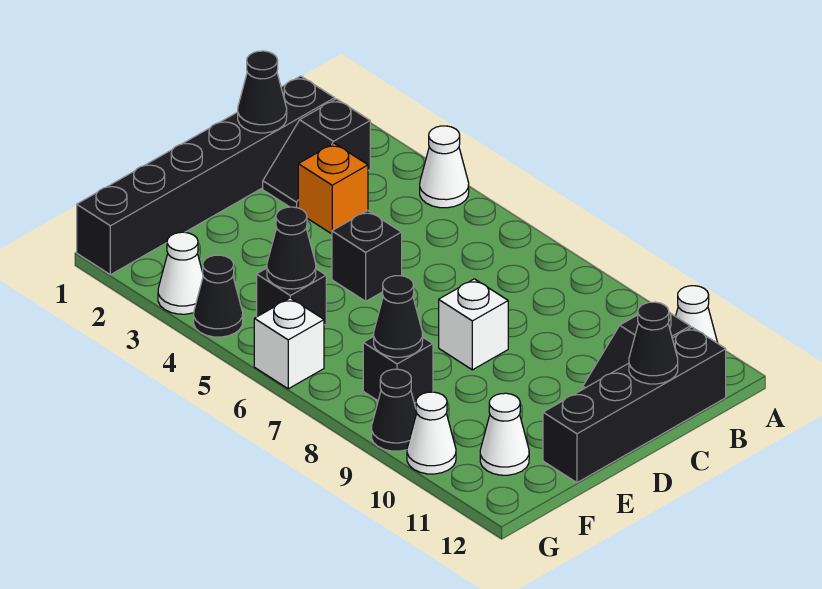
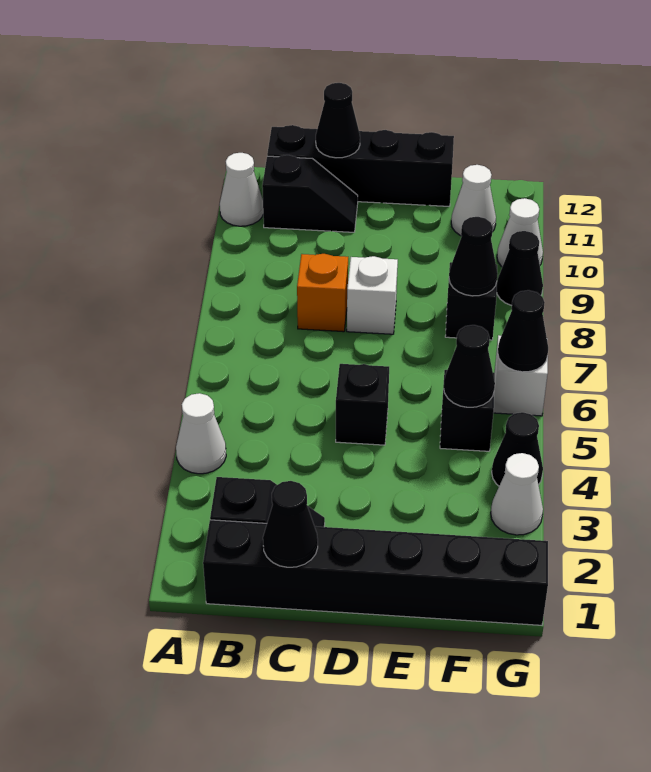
orange brick C3 level 1 -> orange brick C8 level 1
none -> black cone G6 level 2

